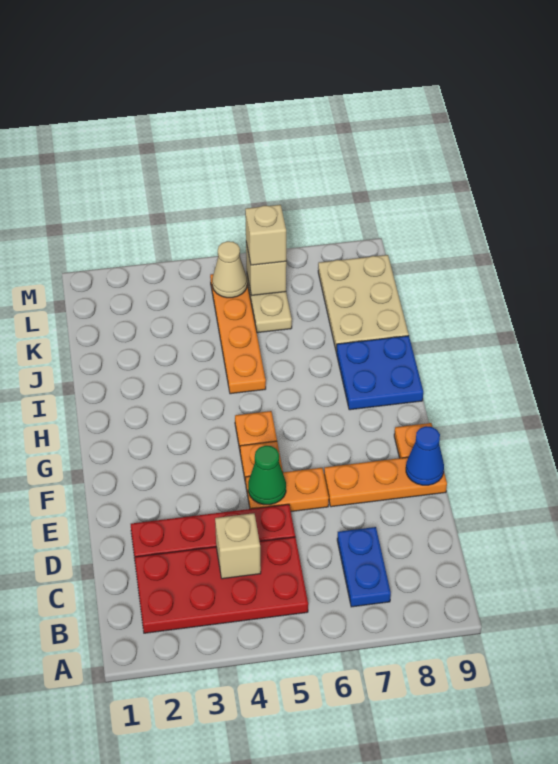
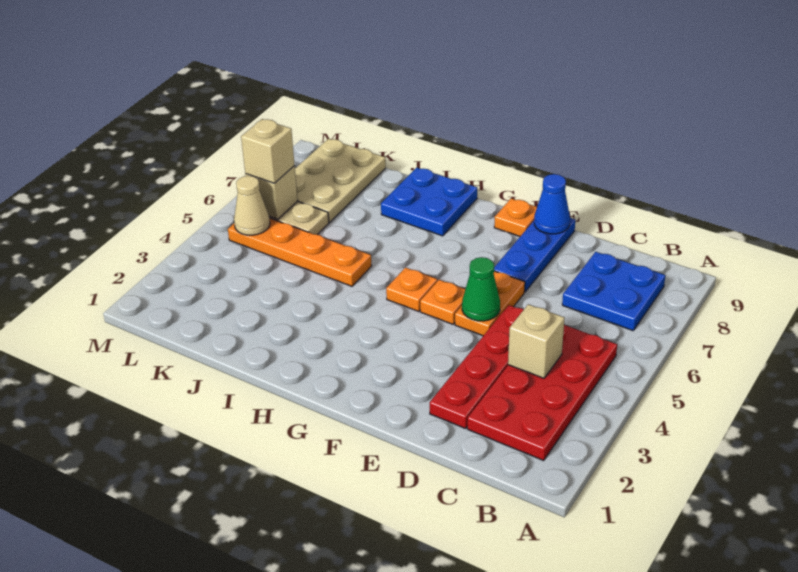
blue plate B7:C7 level 1 -> blue plate B7:C8 level 1
orange plate E7:E9 level 1 -> blue plate E7:E9 level 1
tan plate J8:L9 level 1 -> tan plate K7:L9 level 1

